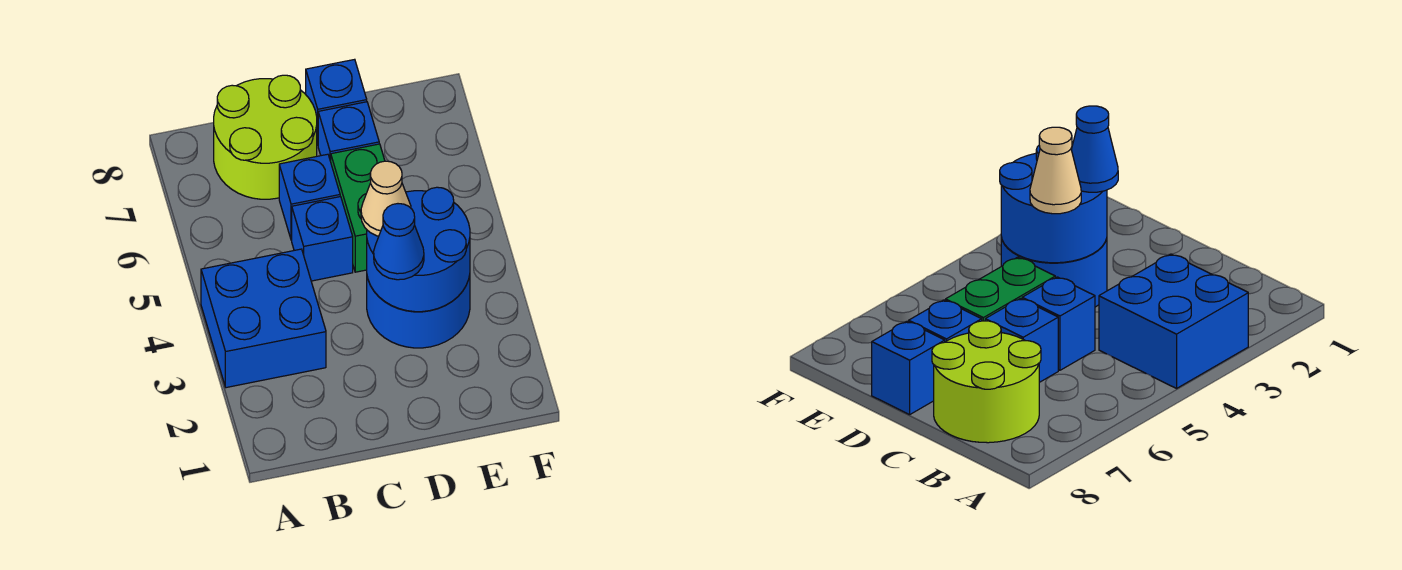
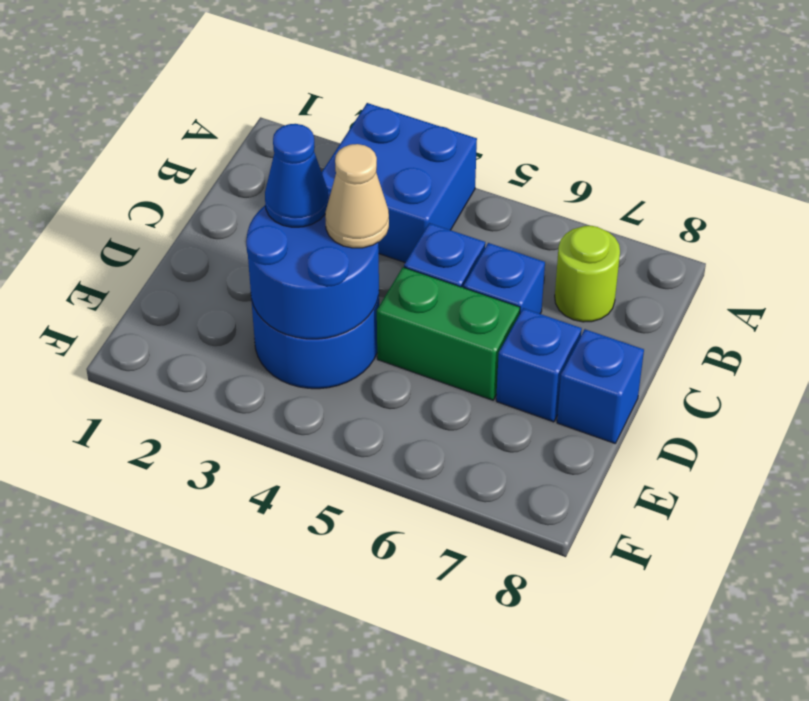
lime round brick B7:C8 level 1 -> lime round brick B7 level 1

